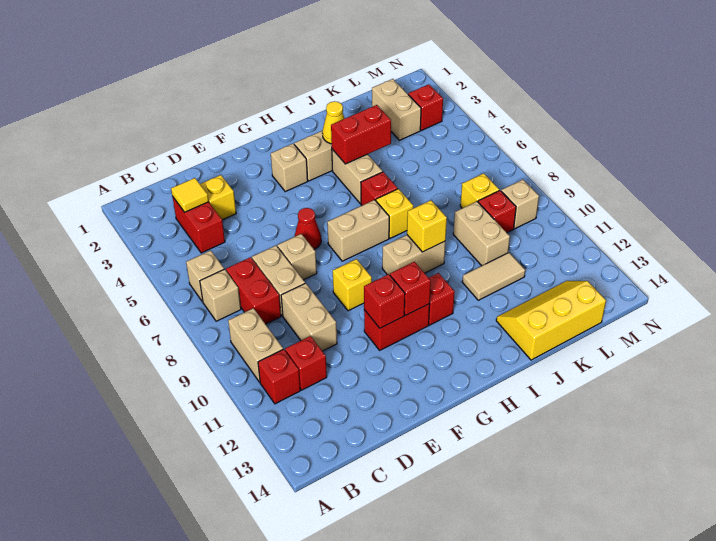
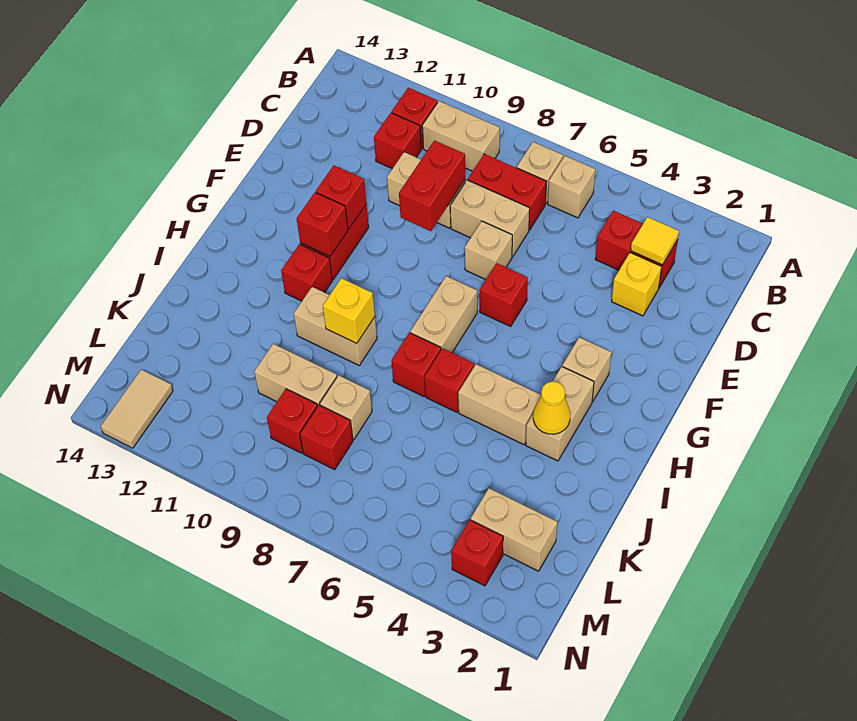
red cone F6 level 1 -> red brick F6 level 1
yellow brick F9 level 1 -> none
tan brick H9:I9 level 1 -> tan brick I9:I10 level 1
red brick I4:J4 level 2 -> red brick D9:E9 level 2
yellow brick I7 level 1 -> red brick I7 level 1
tan tile J11:K11 level 1 -> tan tile M13:N13 level 1
yellow slope J13:L14 level 1 top 14 -> none
yellow brick L8 level 1 -> red brick L8 level 1
tan brick M9 level 1 -> tan brick K8 level 1

